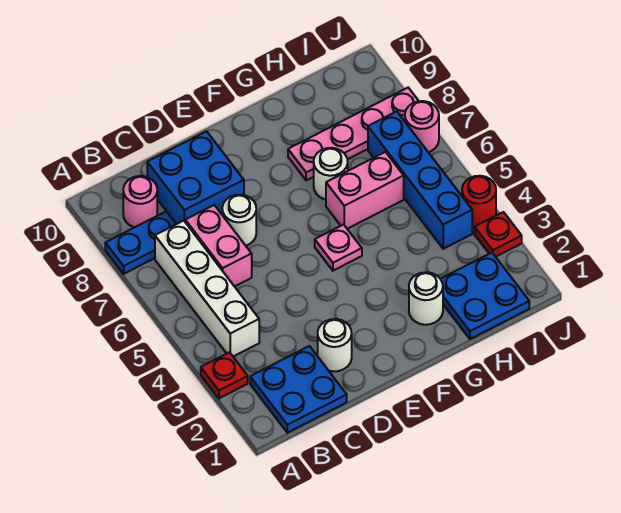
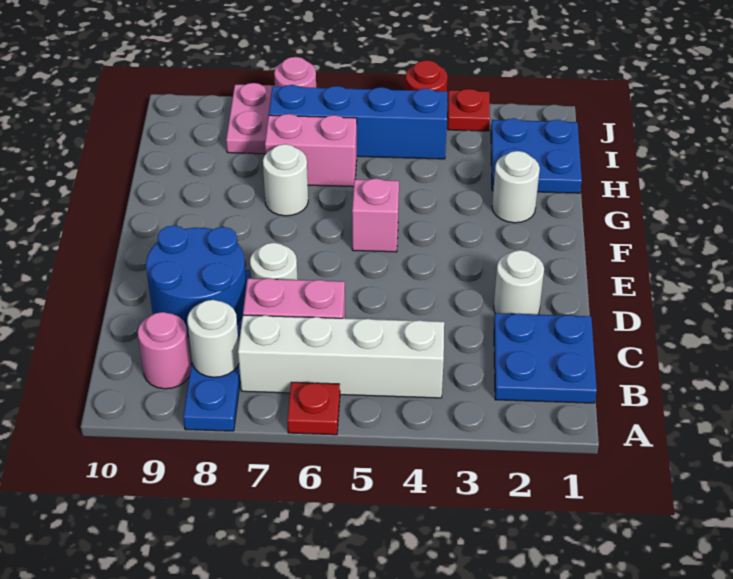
red plate A3 level 1 -> red plate A6 level 1
none -> white round brick B8 level 2
blue brick C8:D9 level 2 -> blue round brick C8:D9 level 2
pink plate F5 level 1 -> pink brick F5 level 1
pink brick G6:H6 level 1 -> pink brick H6:H7 level 1
pink plate G8:J8 level 1 -> pink plate I8:J8 level 1

